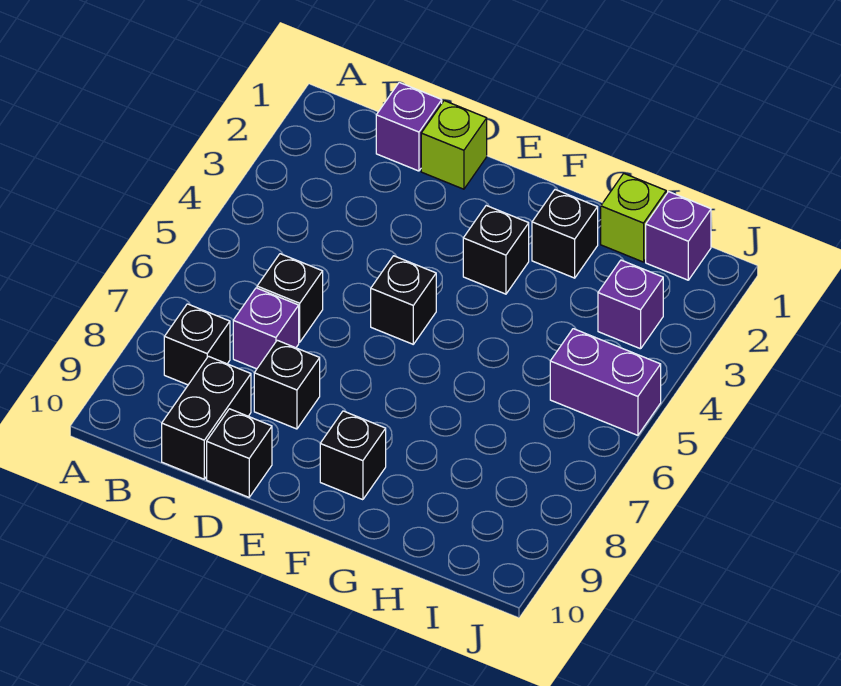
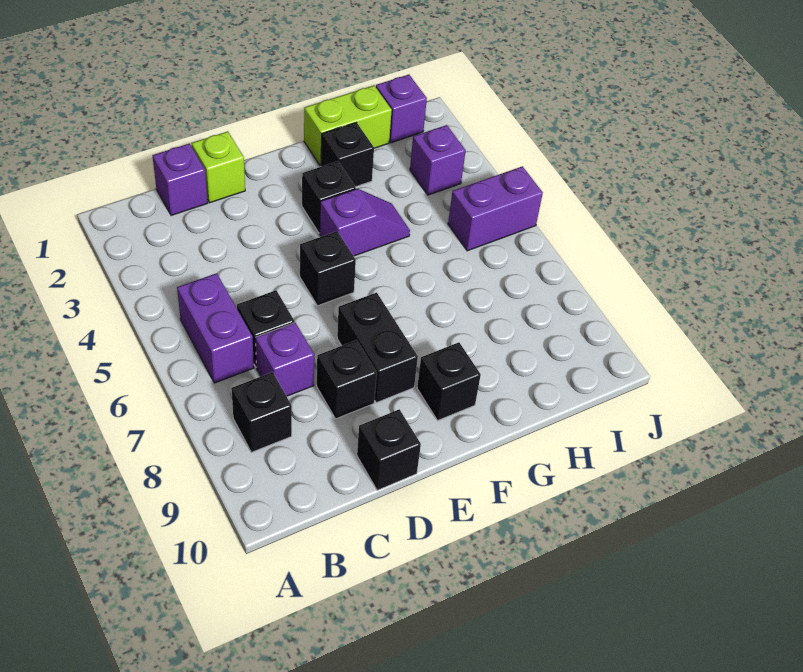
none -> purple brick B5:B6 level 1
black brick C9:C10 level 1 -> black brick E7:E8 level 1
none -> purple slope F4:G4 level 1 top F
lime brick H1 level 1 -> lime brick G1:H1 level 1

